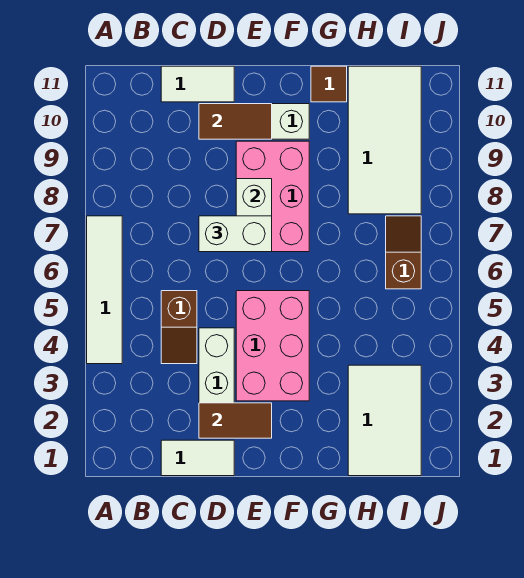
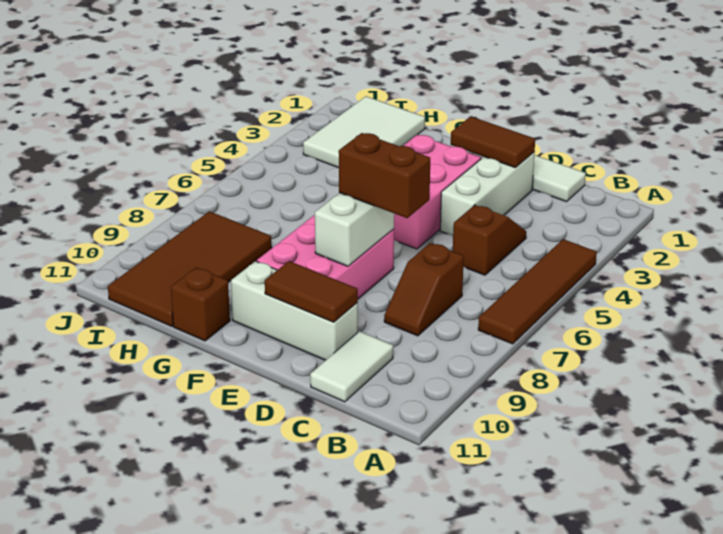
white tile A4:A7 level 1 -> brown tile A4:A7 level 1
white tile C11:D11 level 1 -> white tile C10:C11 level 1
white brick D7:E7 level 3 -> brown brick D7:E7 level 3
brown tile G11 level 1 -> brown brick G11 level 1
white tile H8:I11 level 1 -> brown tile H8:I11 level 1
brown slope I6:I7 level 1 top 6 -> brown slope C7:C8 level 1 top 7

